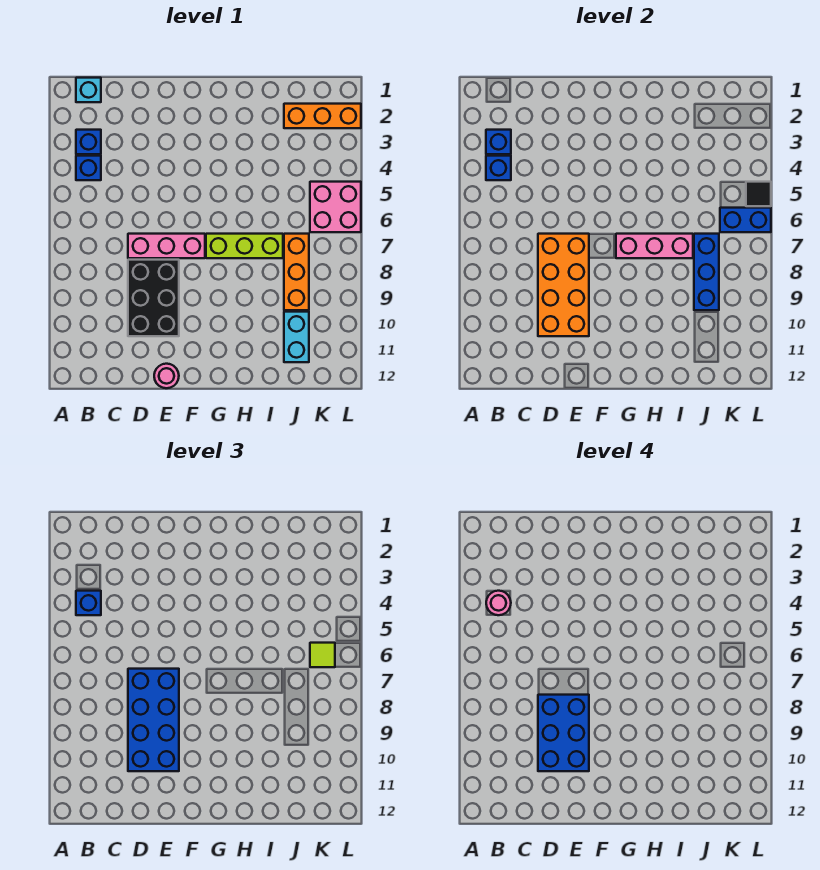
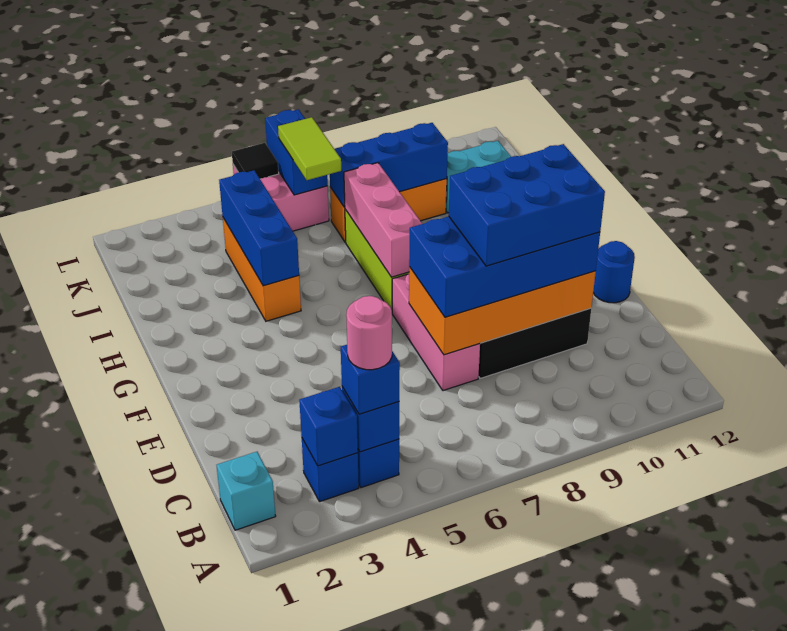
pink round brick E12 level 1 -> blue round brick E12 level 1
none -> blue brick H4:J4 level 2
orange brick J2:L2 level 1 -> orange brick H4:J4 level 1
lime tile K6 level 3 -> lime tile J6:K6 level 3

